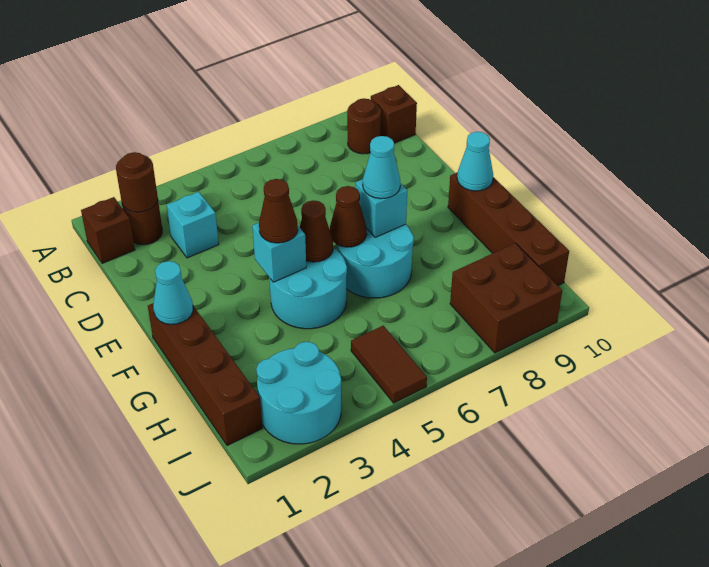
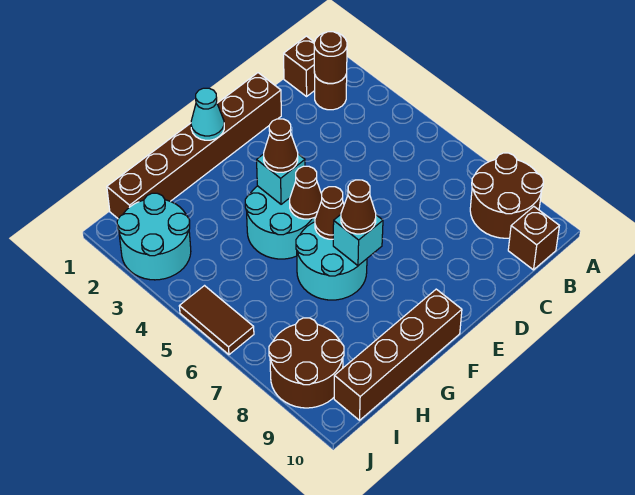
brown round brick B9 level 1 -> brown round brick A8:B9 level 1
cyan brick C3 level 1 -> none
brown brick F1:I1 level 1 -> brown brick D1:I1 level 1
cyan cone F7 level 3 -> brown cone F7 level 3
cyan cone F10 level 2 -> none
brown tile I5:J5 level 1 -> brown tile J5:J6 level 1
brown brick I8:J9 level 1 -> brown round brick I8:J9 level 1

